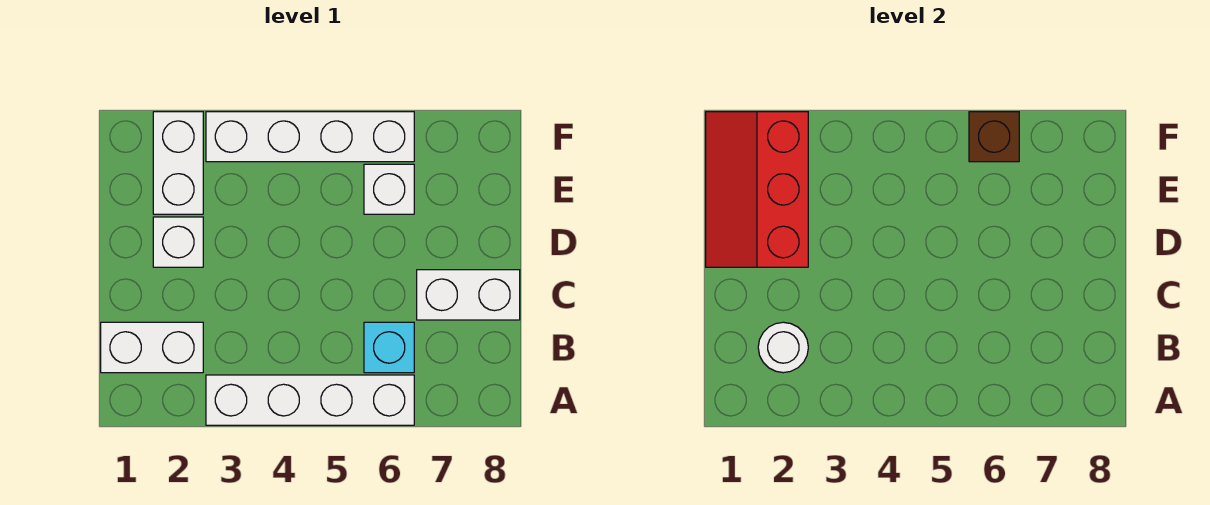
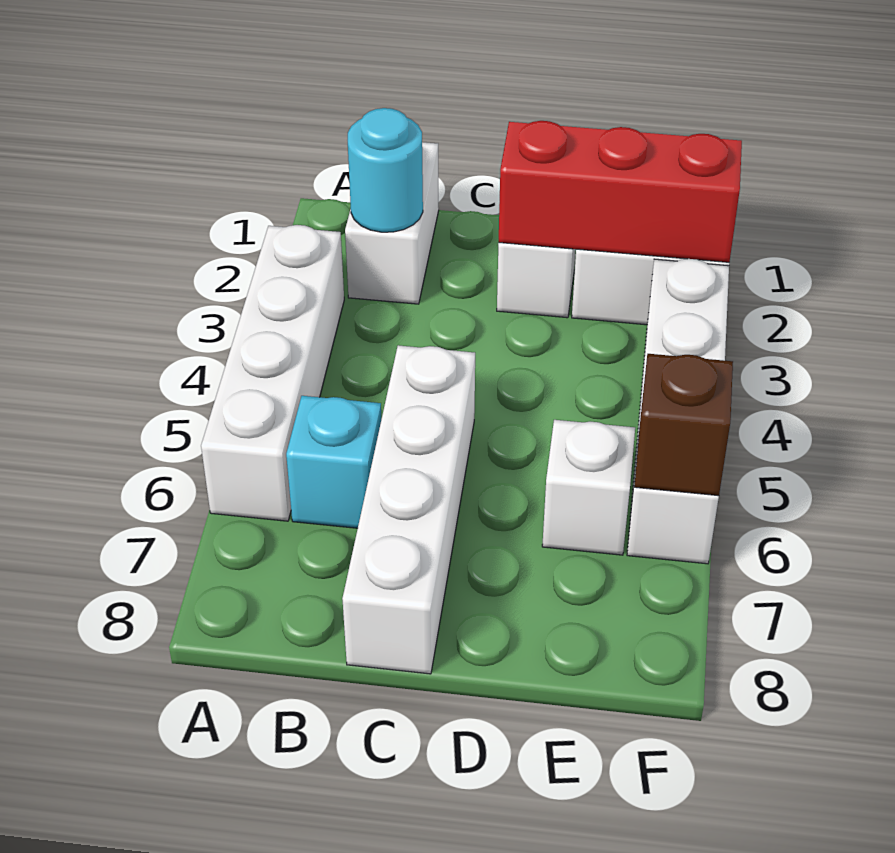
white round brick B2 level 2 -> cyan round brick B2 level 2
white brick C7:C8 level 1 -> white brick C5:C8 level 1

